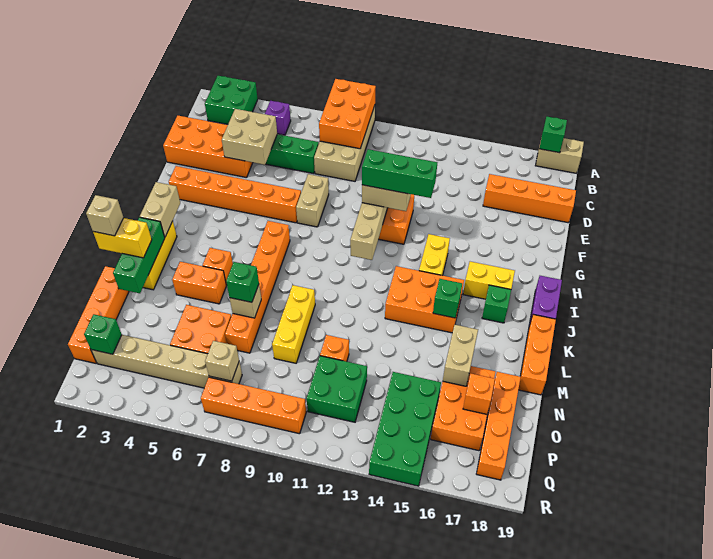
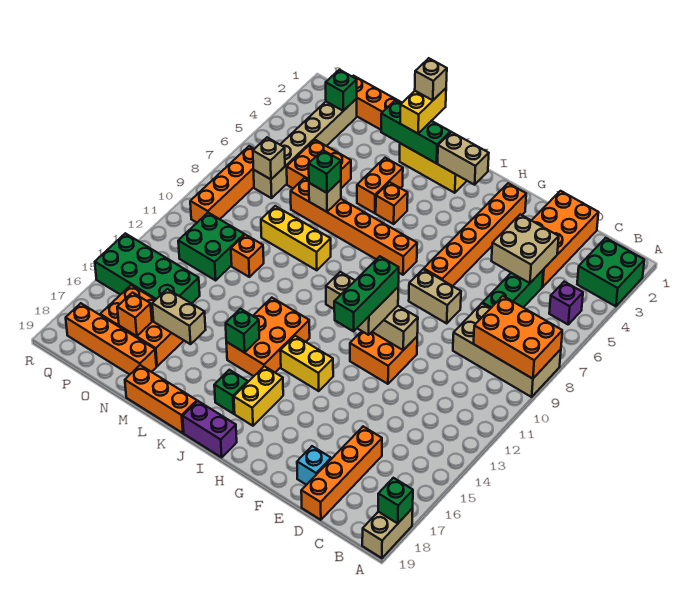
none -> cyan brick E18 level 1

